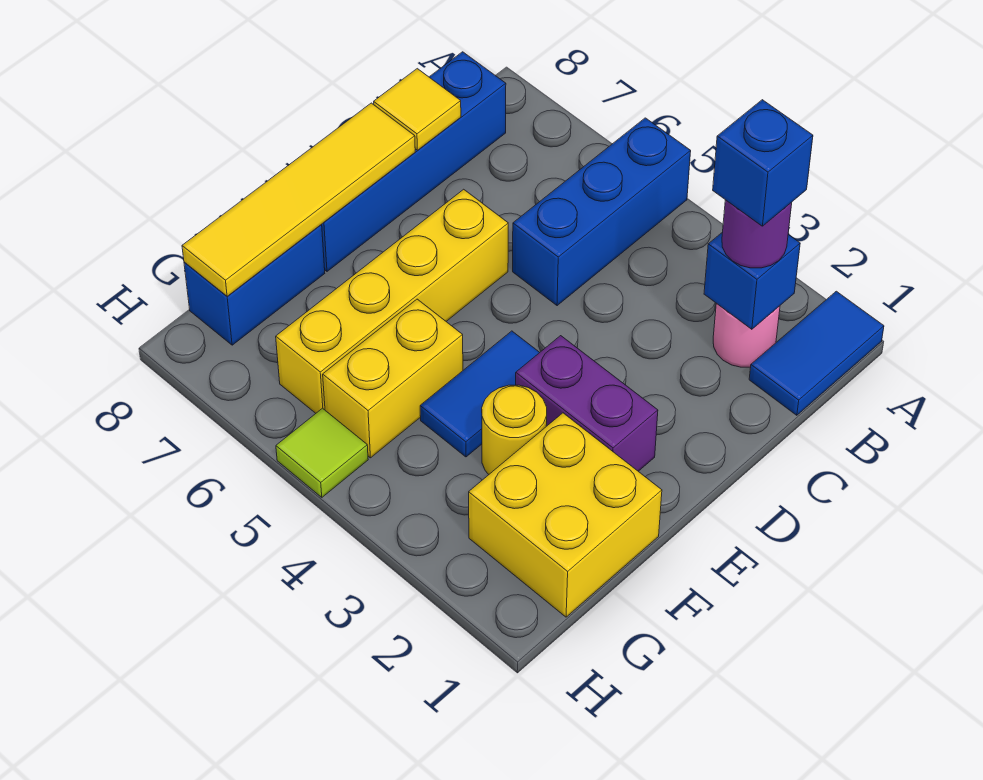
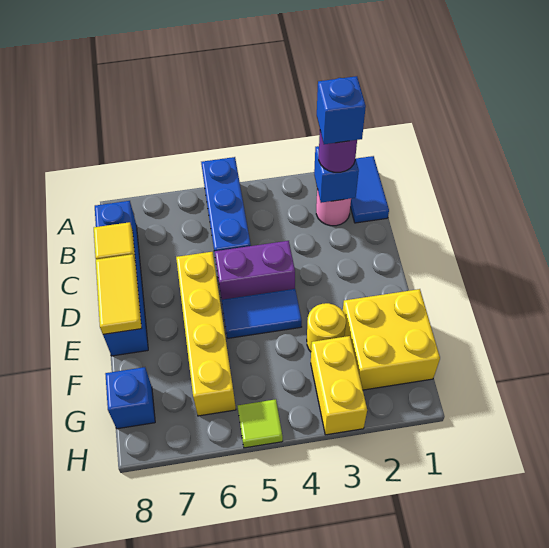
yellow tile D8:G8 level 2 -> yellow tile D8:E8 level 2
purple brick E2:E3 level 1 -> purple brick D4:D5 level 1
blue tile E4:F4 level 1 -> blue tile E4:E5 level 1
yellow brick F5:G5 level 1 -> yellow brick G3:H3 level 1
blue brick F8:G8 level 1 -> blue brick G8 level 1

